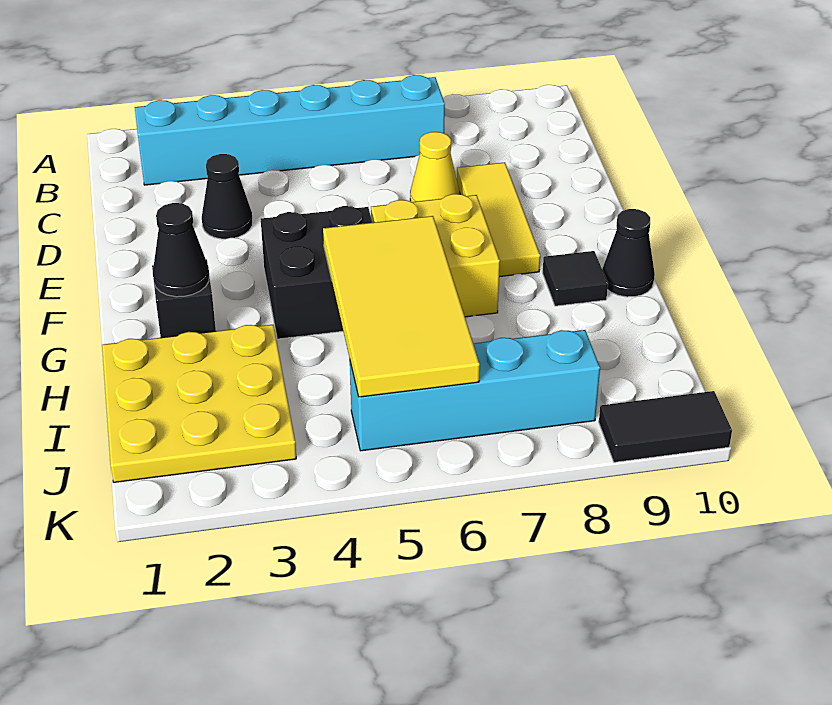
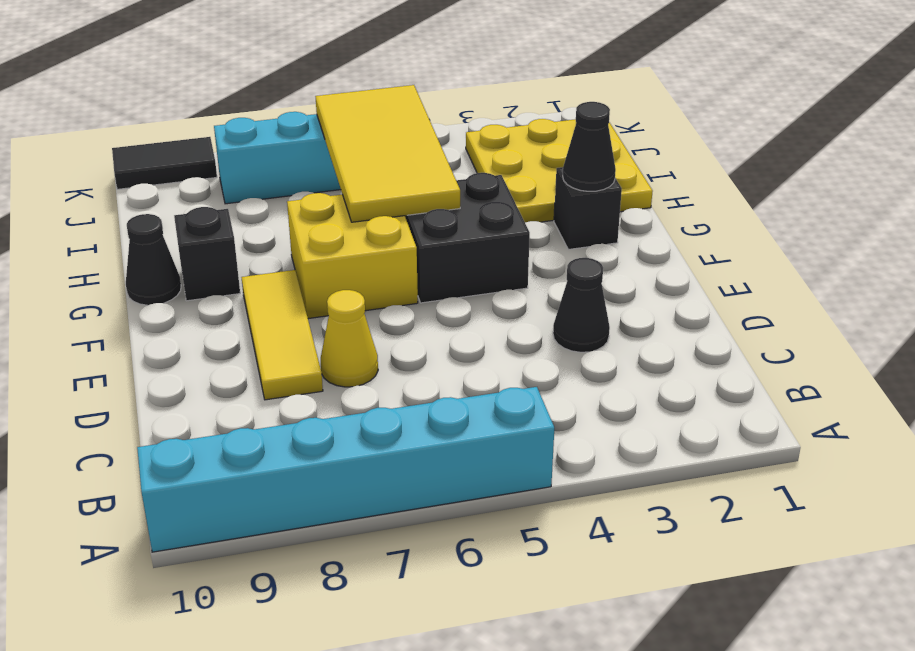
cyan brick B2:B7 level 1 -> cyan brick A5:A10 level 1
black tile G9 level 1 -> black brick G9 level 1

